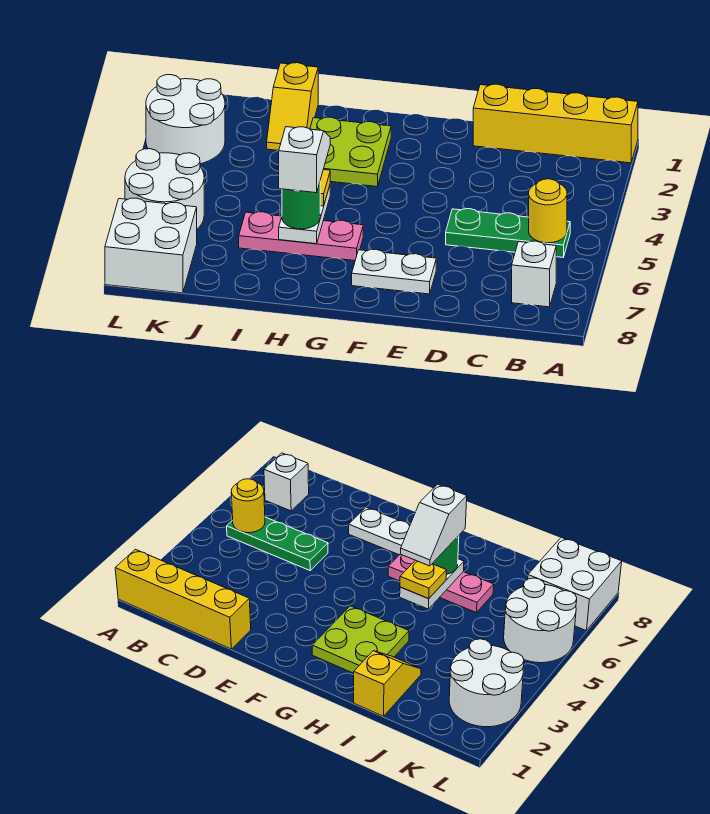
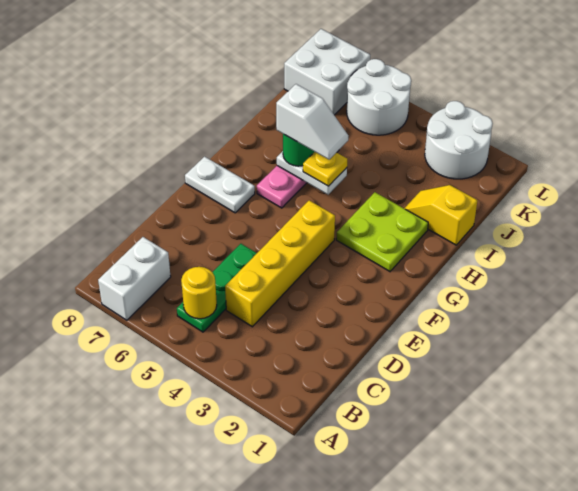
yellow brick A1:D1 level 1 -> yellow brick C4:F4 level 1
white brick B7 level 1 -> white brick A7:B7 level 1
white plate E7:F7 level 1 -> white plate F7:F8 level 1

